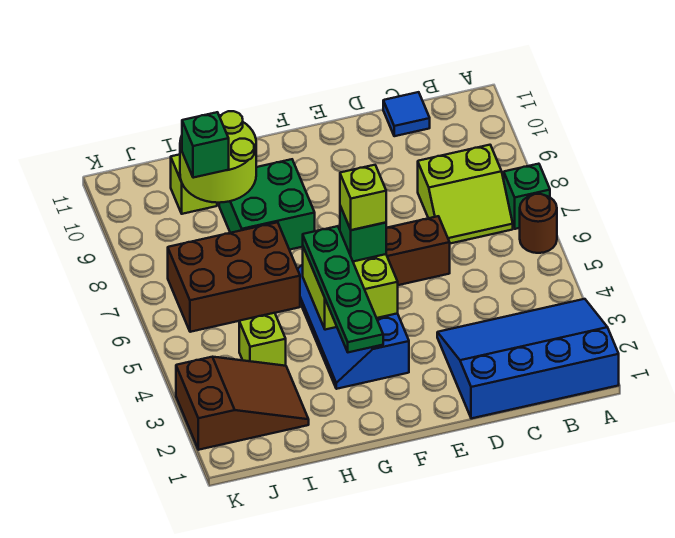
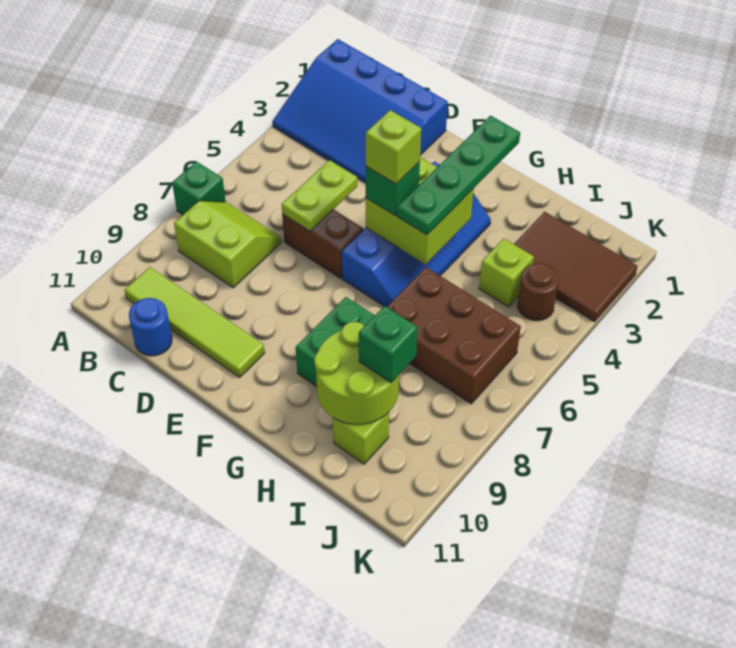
brown round brick A6 level 1 -> brown round brick J4 level 1
none -> lime tile B10:E10 level 1
blue tile C11 level 1 -> blue round brick C11 level 1
none -> lime plate D5:D6 level 2
brown slope I2:K3 level 1 top K -> brown tile I2:K3 level 1

